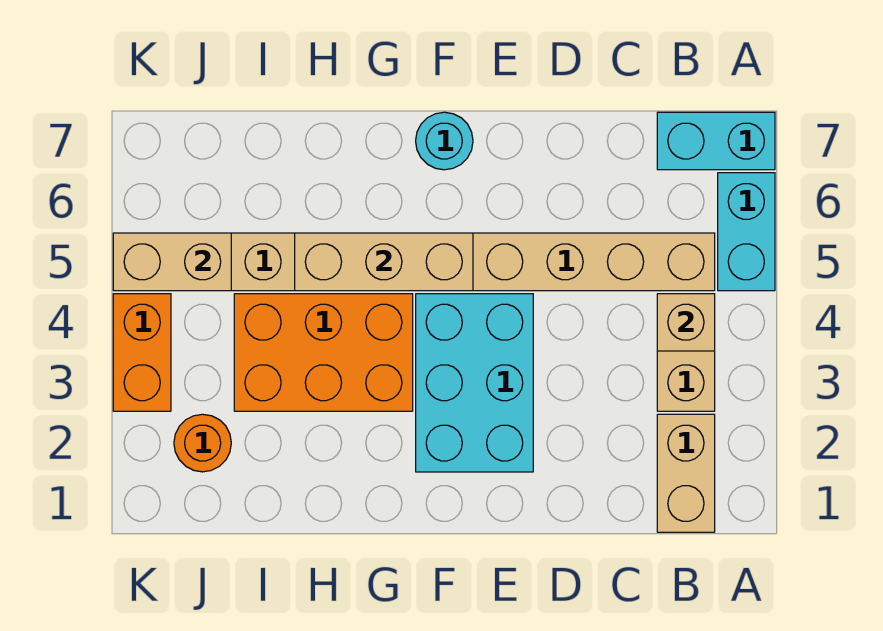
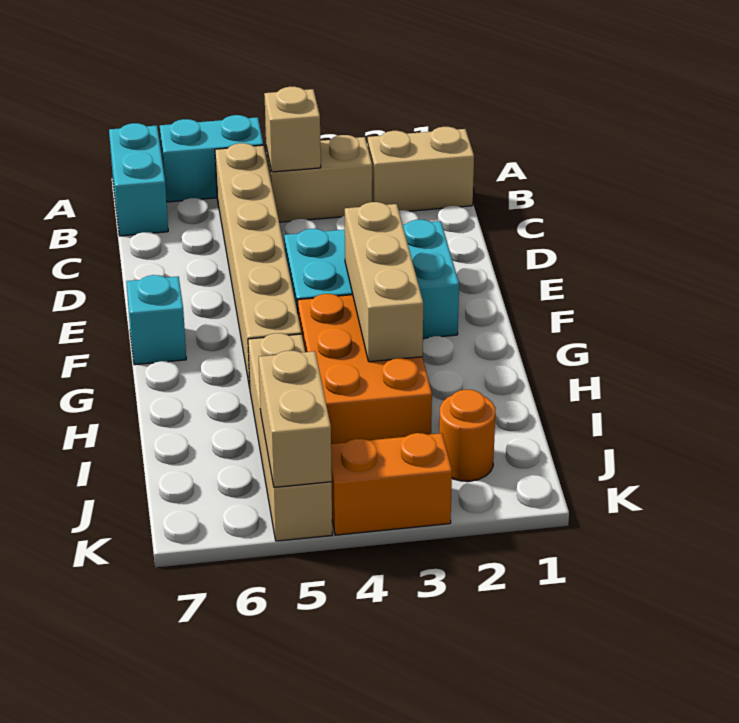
tan brick F5:H5 level 2 -> tan brick F3:H3 level 2
cyan round brick F7 level 1 -> cyan brick F7 level 1

